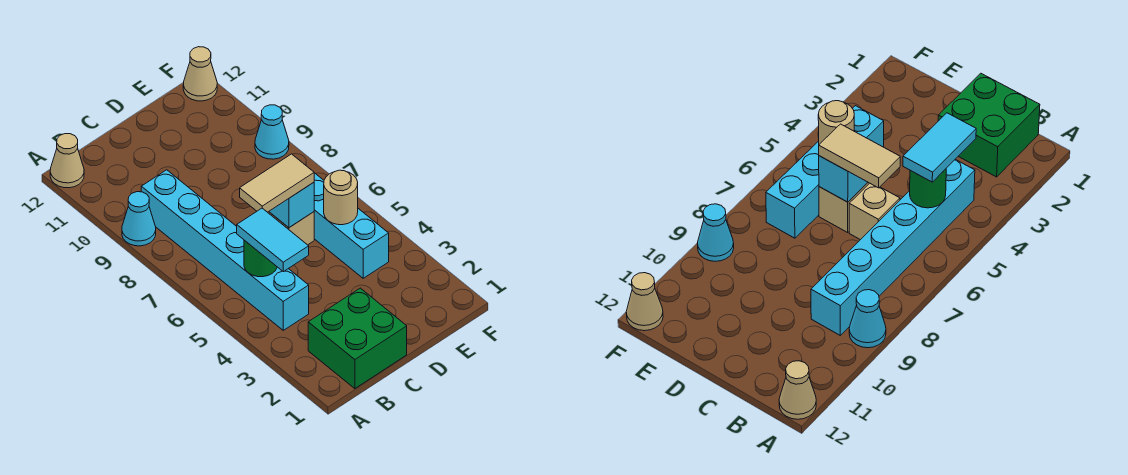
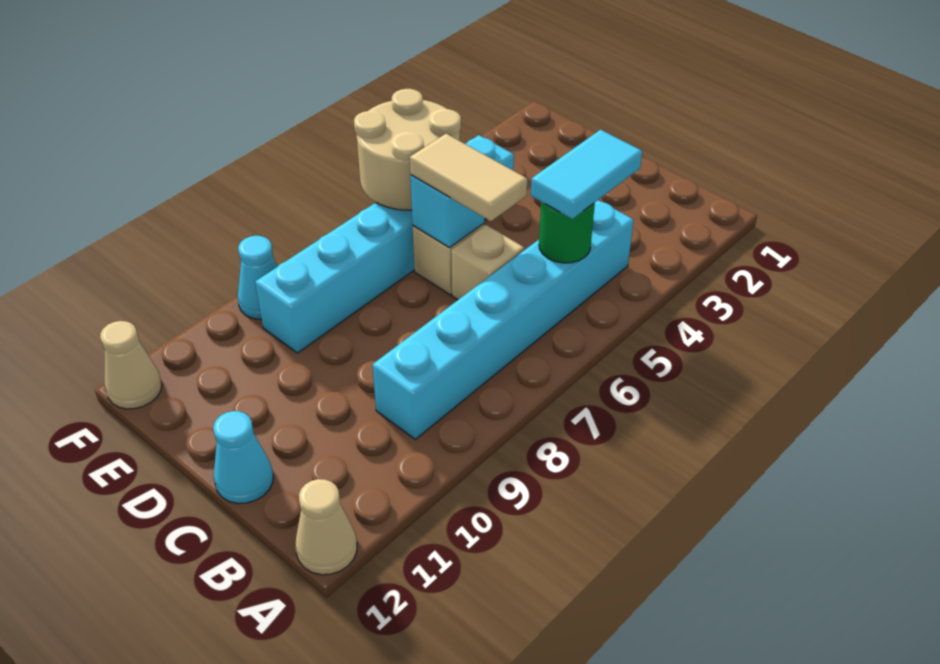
cyan cone A9 level 1 -> cyan cone C12 level 1
green brick B1:C2 level 1 -> none
cyan brick E4:E7 level 1 -> cyan brick E4:E9 level 1
tan round brick E5 level 2 -> tan round brick E5:F6 level 2

